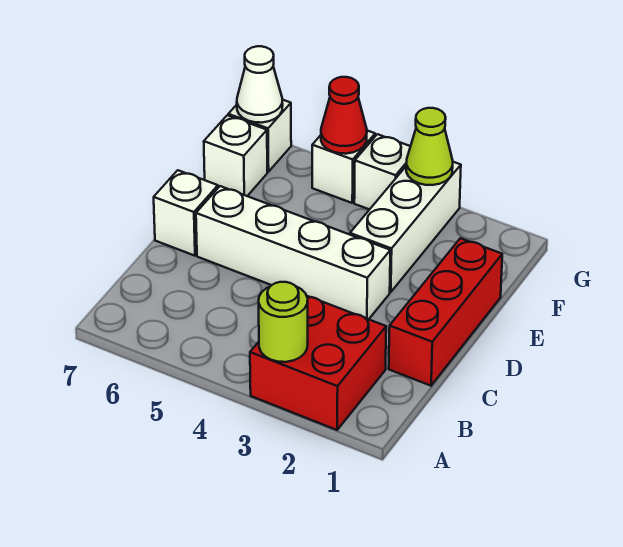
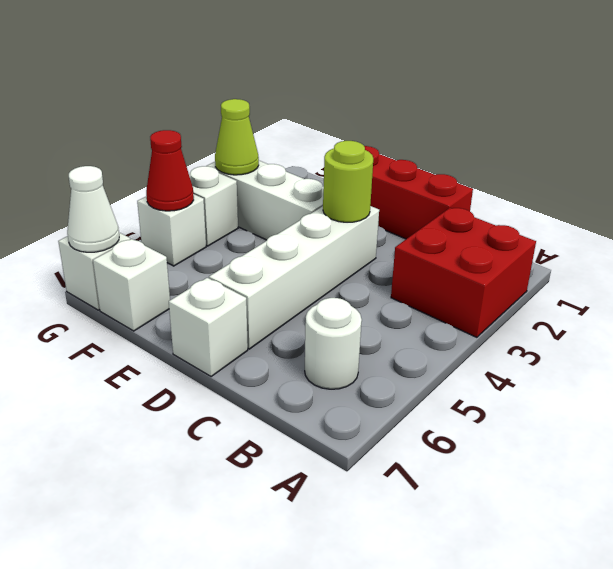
lime round brick A3 level 2 -> lime round brick D3 level 2
none -> white round brick B6 level 1

